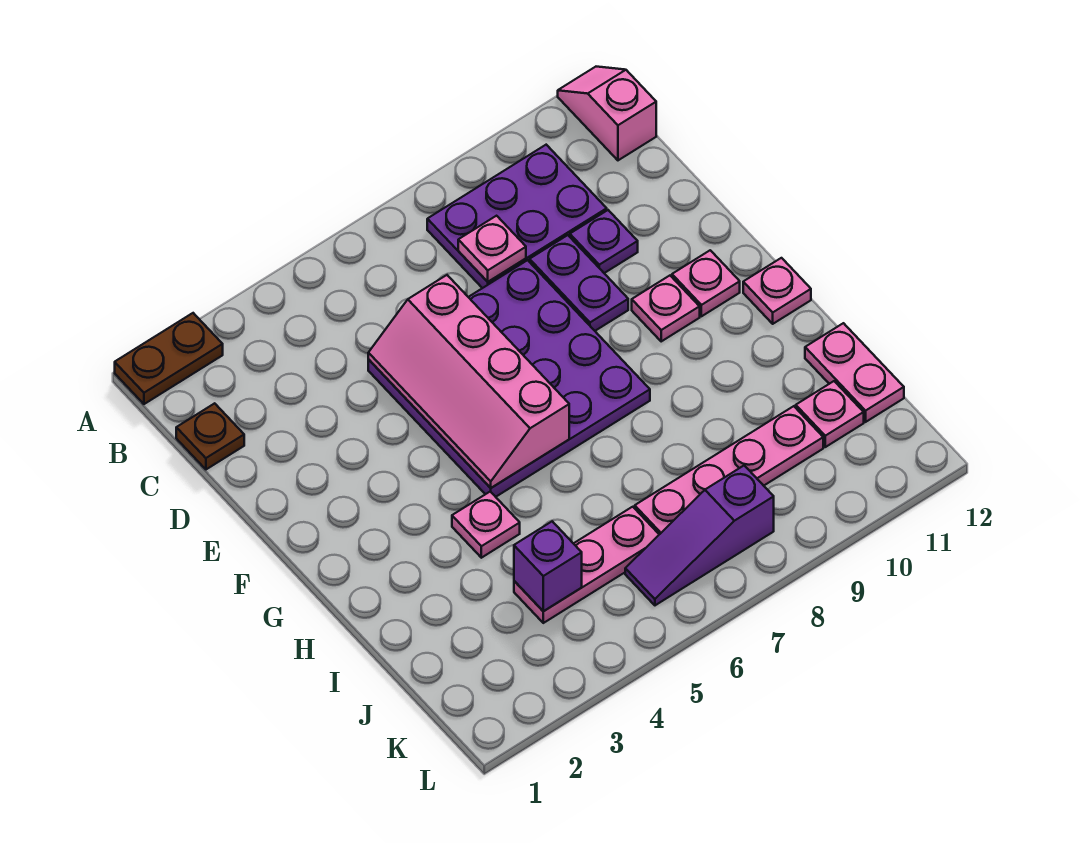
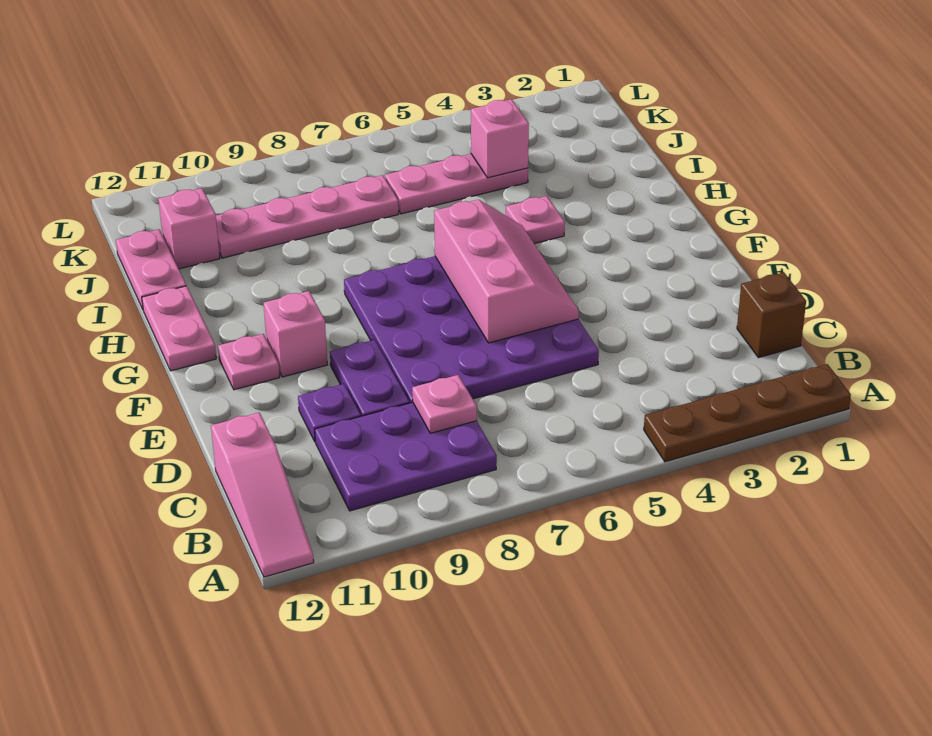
brown plate A1:A2 level 1 -> brown plate A1:A4 level 1
pink slope A12:B12 level 1 top B -> pink slope A12:C12 level 1 top C
brown plate C1 level 1 -> brown brick C1 level 1
pink slope D5:G6 level 2 top 6 -> pink slope E5:G6 level 2 top 6
pink plate F10 level 1 -> pink brick F10 level 1
pink plate G12 level 1 -> pink plate G12:H12 level 1
purple brick J4 level 2 -> pink brick J4 level 2
pink plate J11 level 1 -> pink brick J11 level 1
purple slope K6:K8 level 1 top 8 -> none

